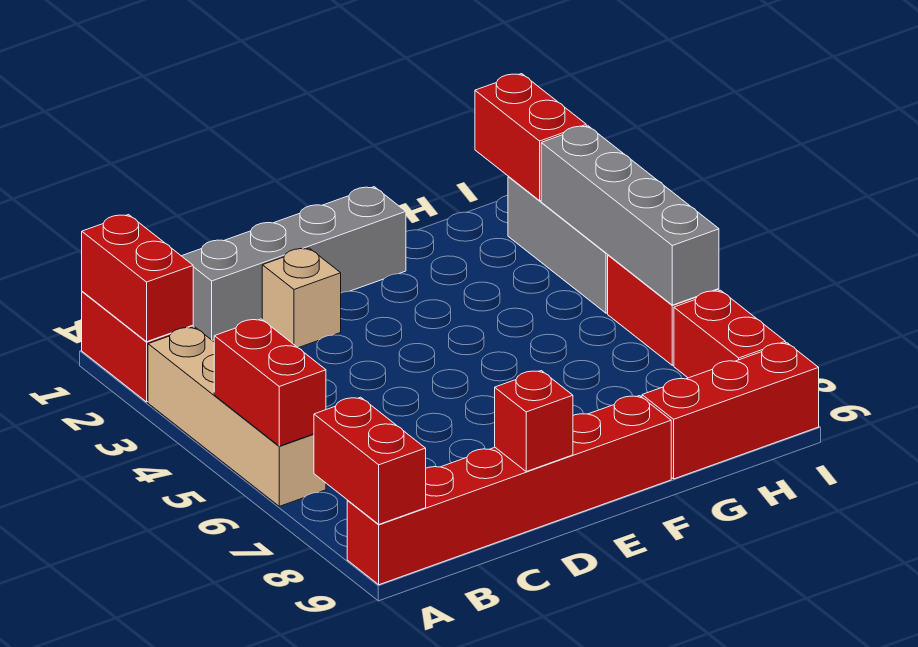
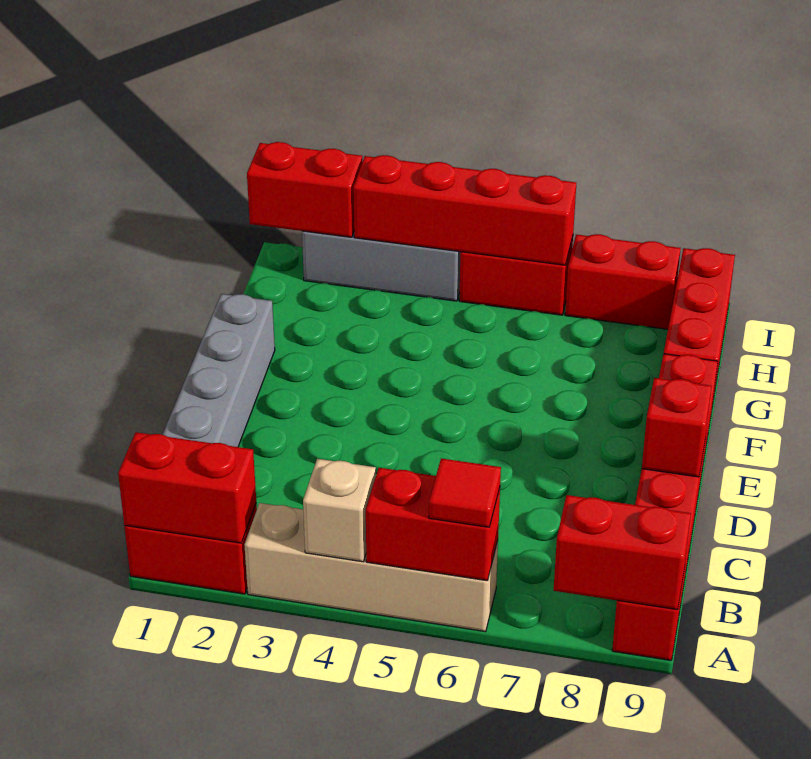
none -> red tile A6 level 3
tan brick D2 level 1 -> tan brick A4 level 2
grey brick I3:I6 level 2 -> red brick I3:I6 level 2

